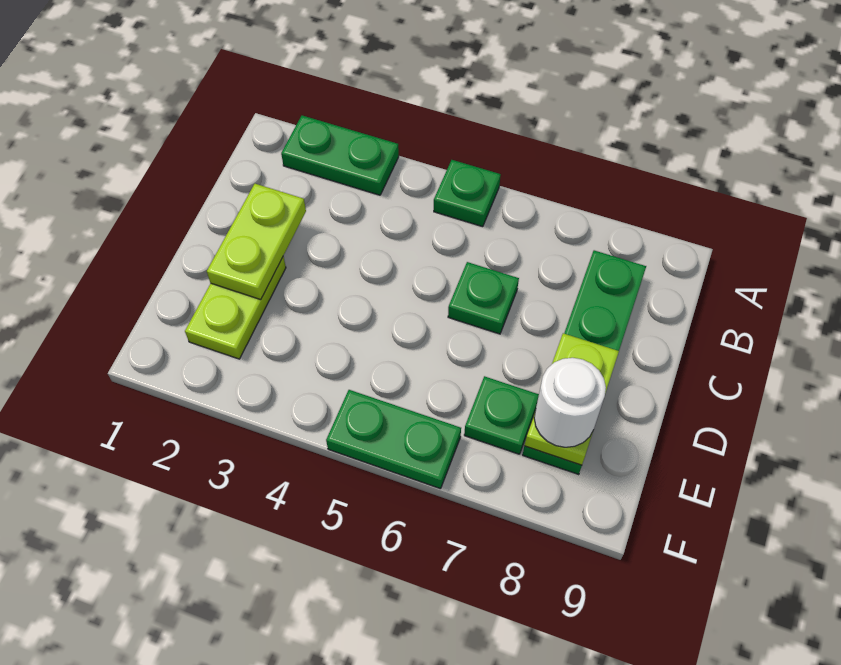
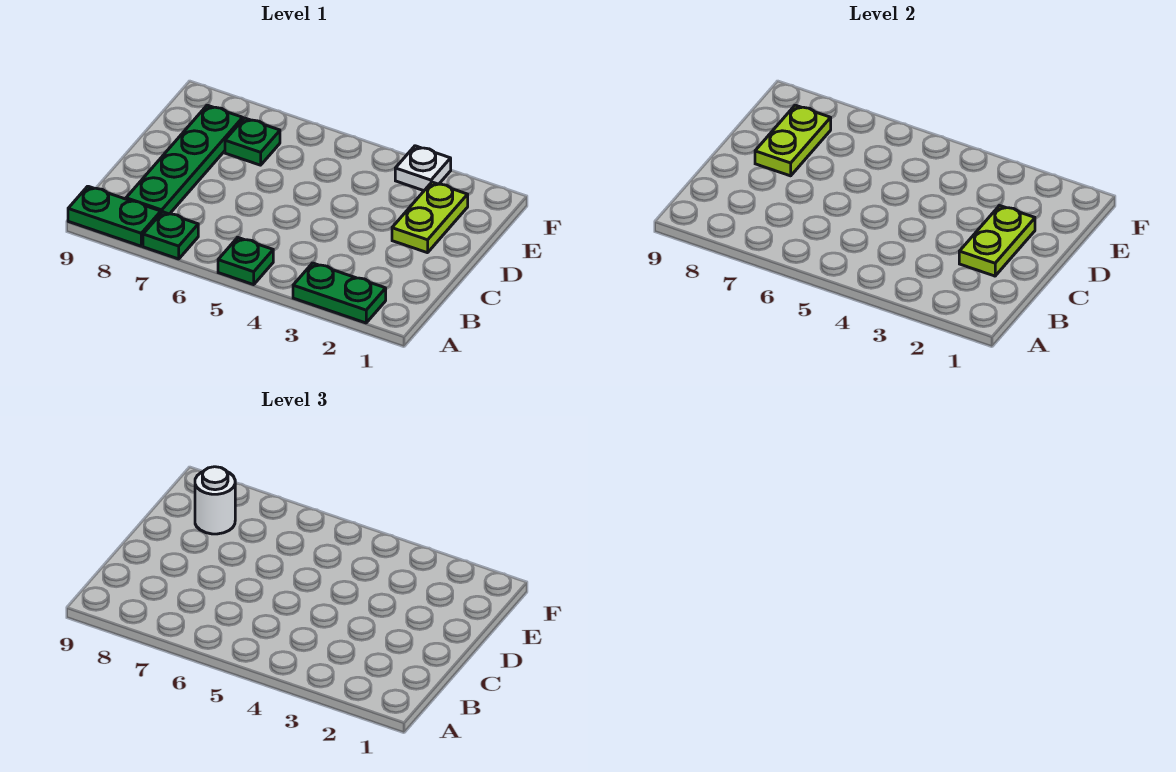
green plate C6 level 1 -> green plate A7 level 1
none -> white plate F3 level 1
green plate F5:F6 level 1 -> green plate A8:A9 level 1

